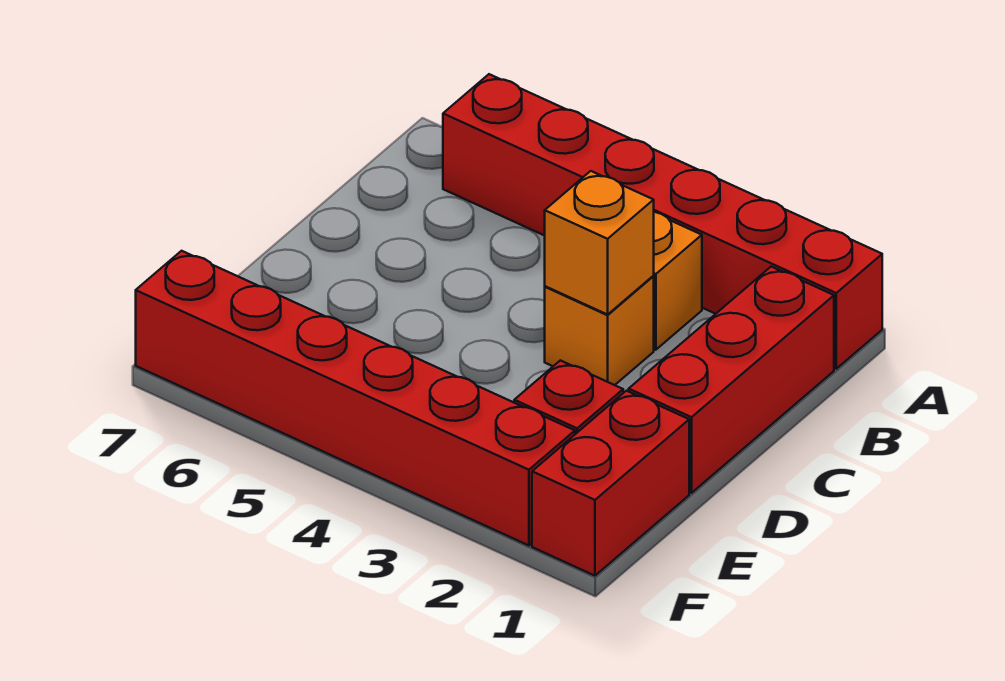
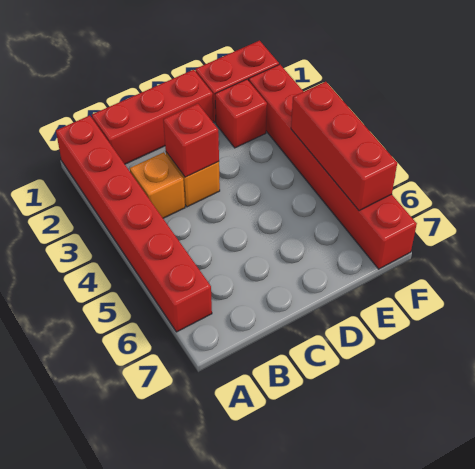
orange brick C3 level 2 -> red brick C3 level 2
none -> red brick F4:F6 level 2

